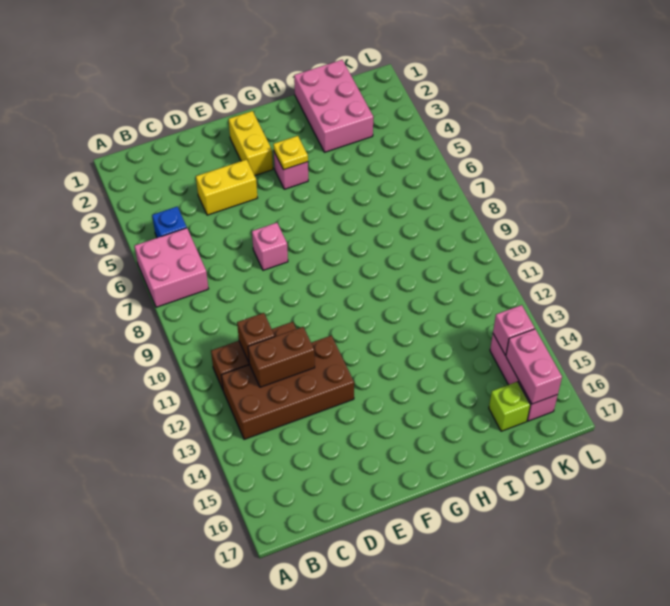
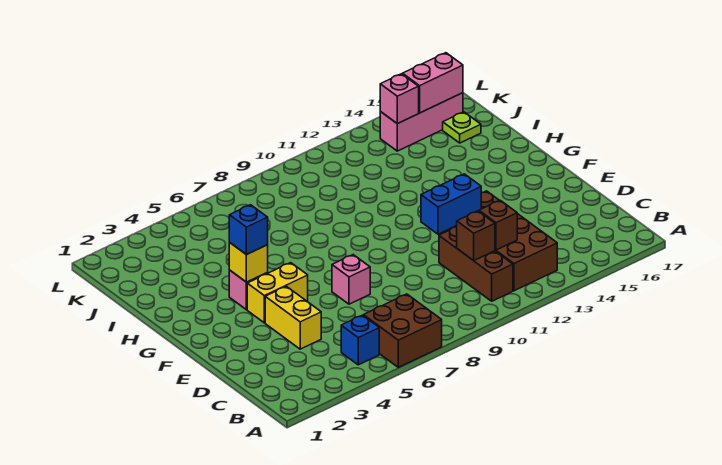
pink brick A6:B7 level 1 -> brown brick A6:B7 level 1
brown brick C12:D12 level 2 -> brown brick C12 level 2
none -> blue brick E11:E12 level 2
yellow brick F2:F3 level 1 -> yellow brick F4:F5 level 1
yellow plate G4 level 2 -> yellow brick G4 level 2
none -> blue brick G4 level 3
pink brick I1:J3 level 1 -> none
lime brick J16 level 1 -> lime plate J16 level 1

